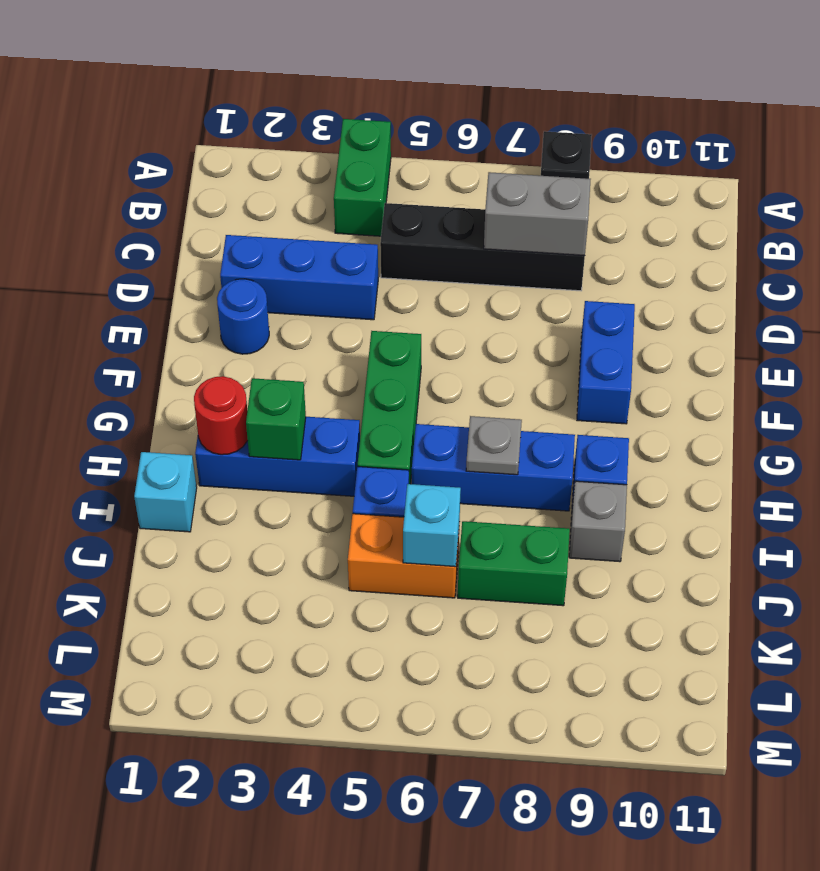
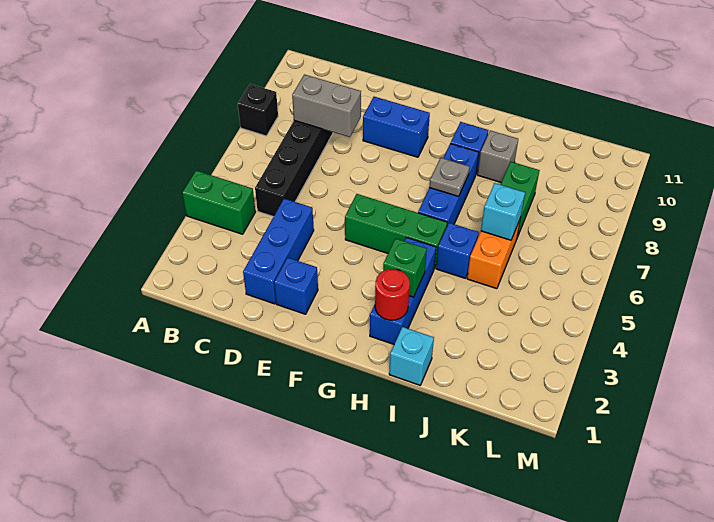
grey brick C7:C8 level 2 -> grey brick C8:D8 level 2
blue round brick E2 level 1 -> blue brick E2 level 1

